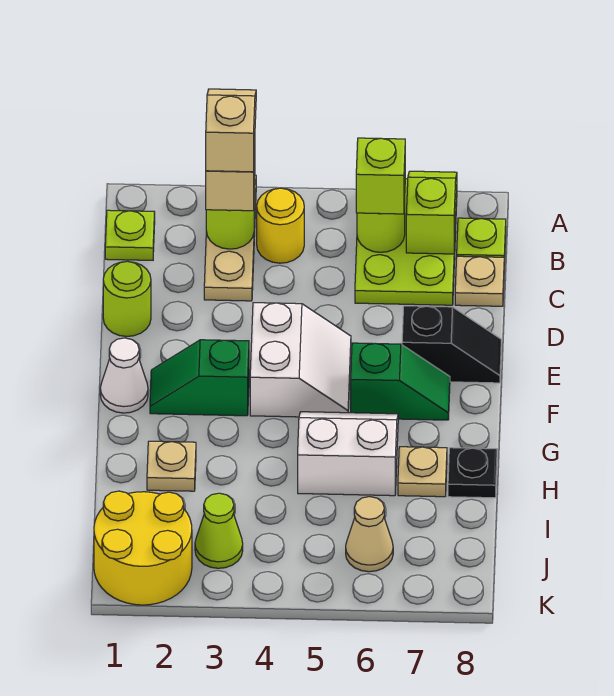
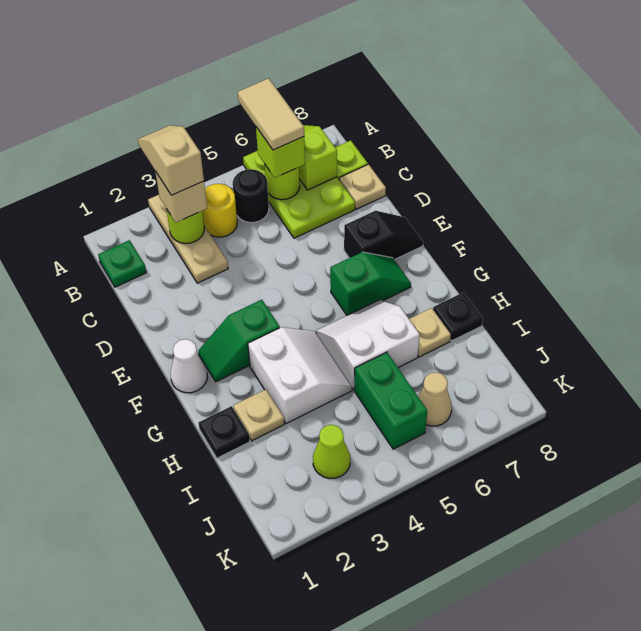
none -> tan tile A6:B6 level 4
lime plate B1 level 1 -> green plate B1 level 1
none -> black round brick B5 level 1
lime round brick D1 level 1 -> none
white slope E4:F5 level 1 top 4 -> white slope G3:H4 level 1 top 3
none -> black plate H1 level 1
none -> green brick I5:J5 level 1
yellow round brick J1:K2 level 1 -> none

